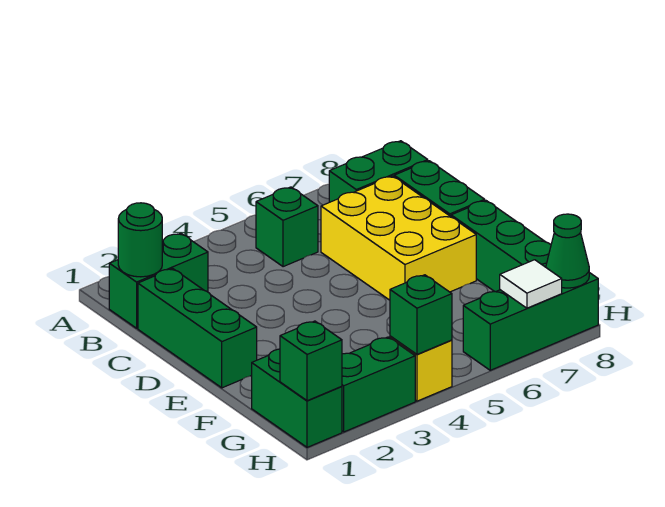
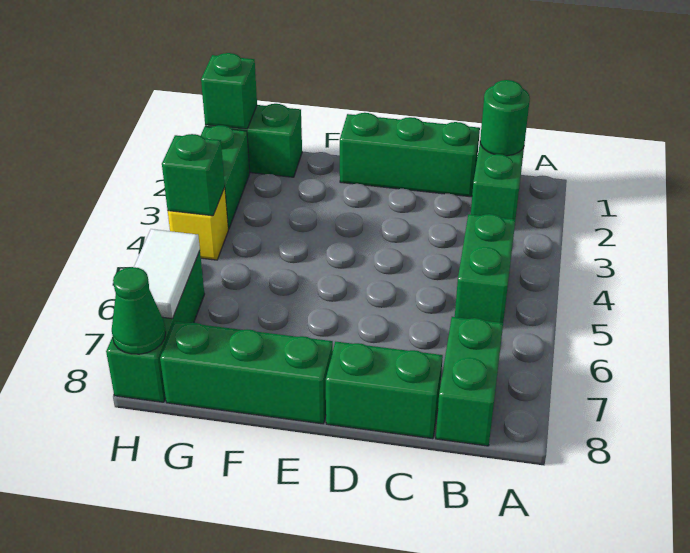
green brick B5 level 1 -> green brick B4:B5 level 1
yellow brick C6:E7 level 1 -> none
white tile H7 level 2 -> white tile H6:H7 level 2

